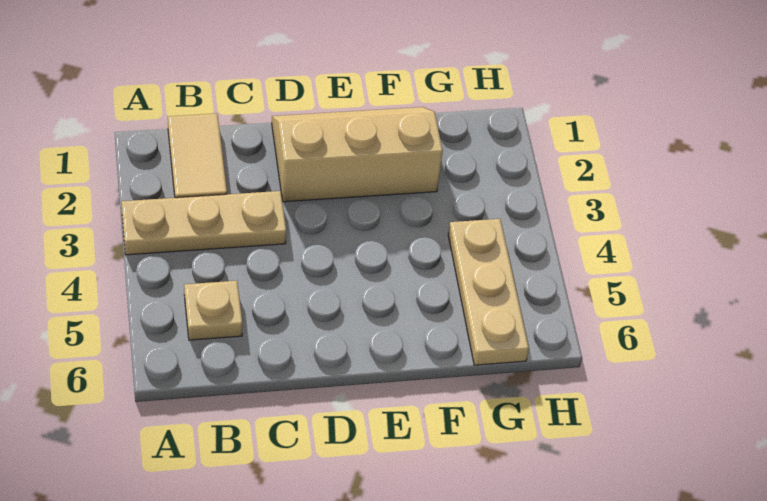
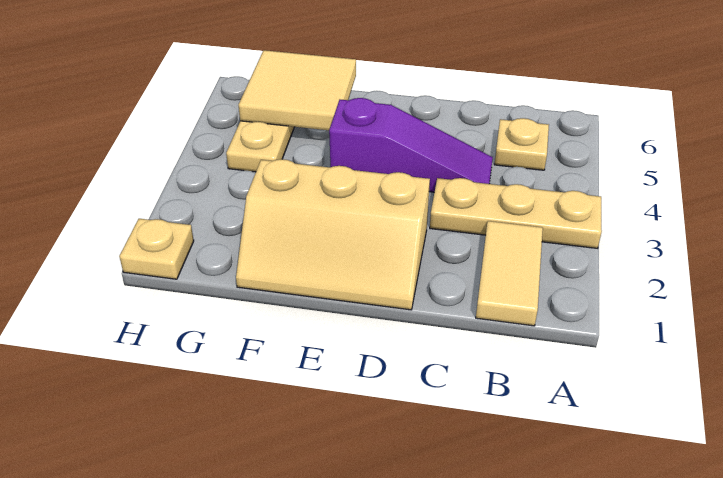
none -> purple slope C4:E4 level 1 top E
none -> tan tile F5:G6 level 2
none -> tan plate H1 level 1

